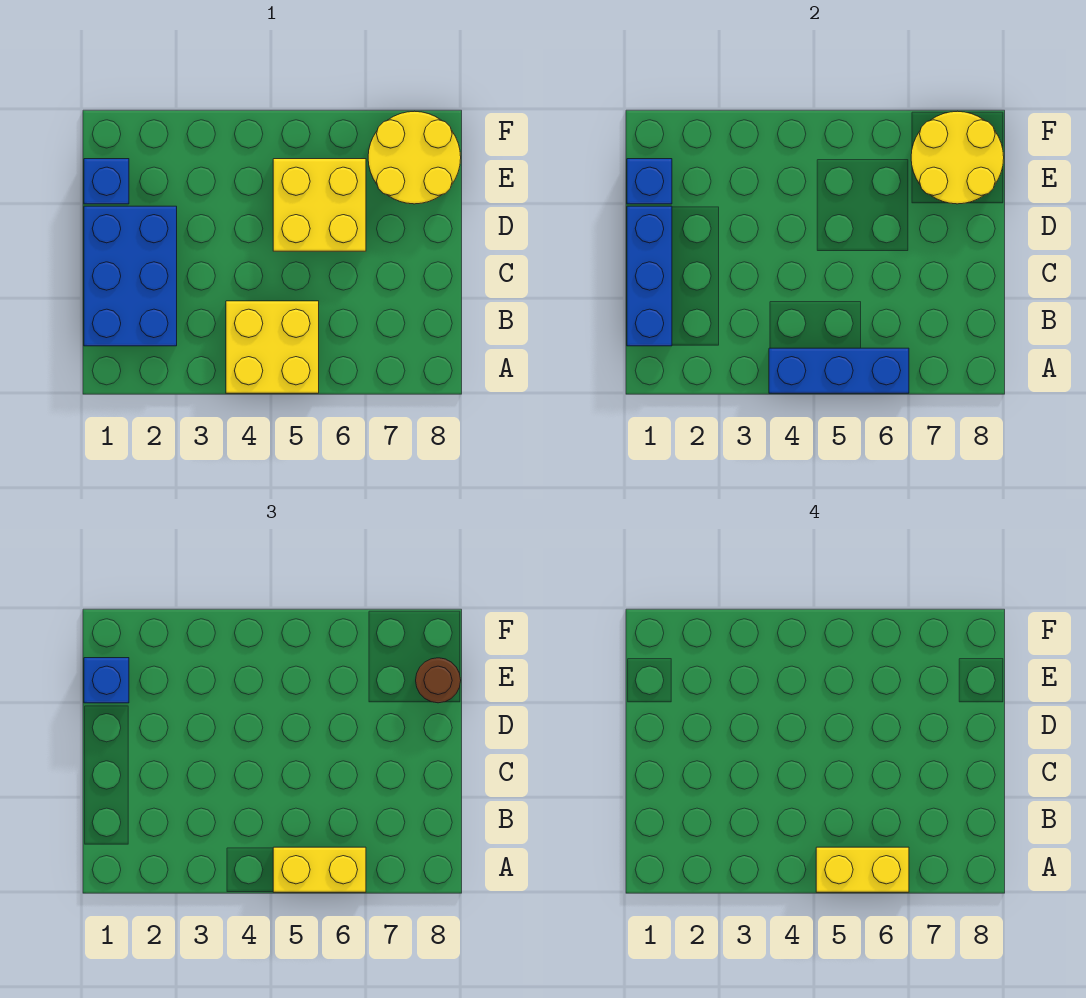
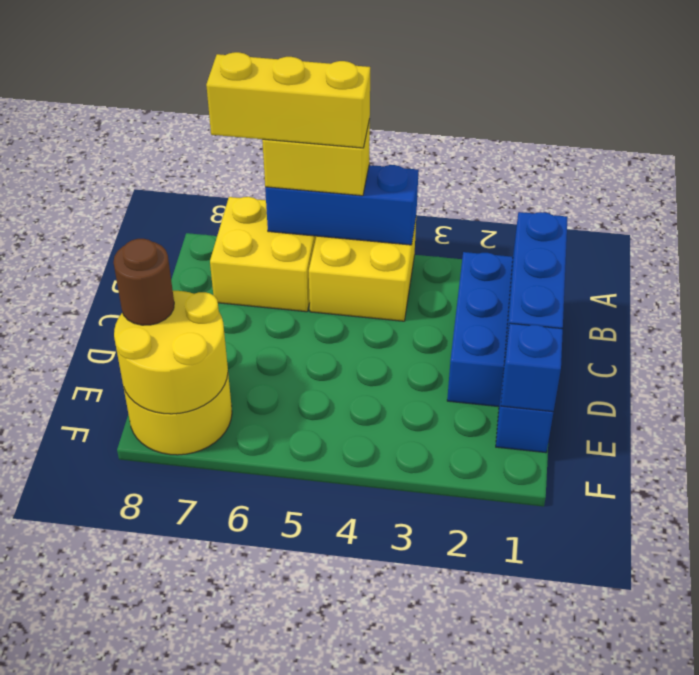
yellow brick A5:A6 level 4 -> yellow brick A5:A7 level 4
yellow brick D5:E6 level 1 -> yellow brick A6:B7 level 1
blue brick E1 level 3 -> none

